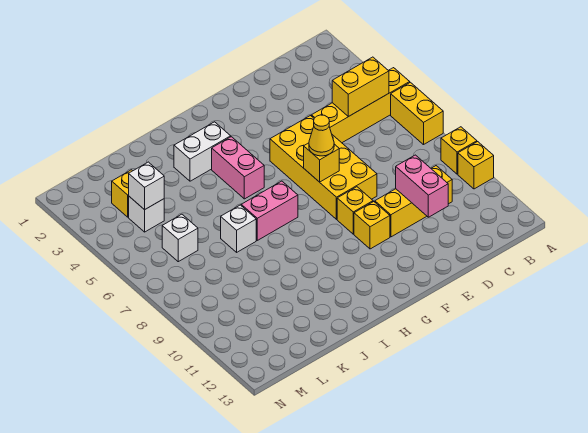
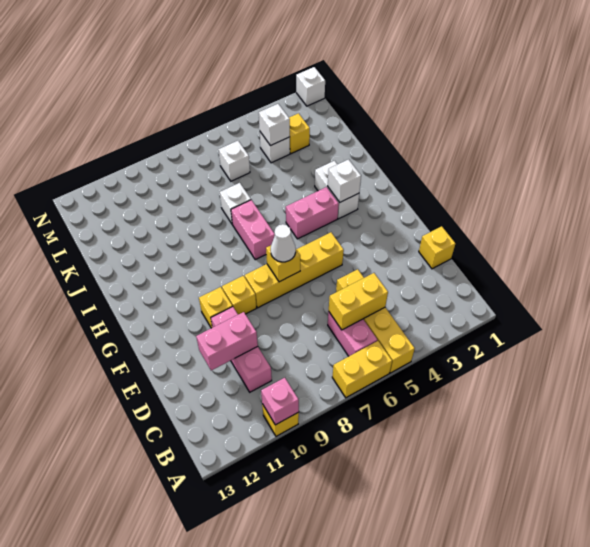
yellow brick A9 level 1 -> yellow brick D1 level 1
none -> pink brick A10 level 2
yellow brick B5:C5 level 2 -> yellow brick C5:C6 level 2
none -> pink brick B6:C6 level 1
yellow brick C10:E10 level 1 -> pink brick C10:E10 level 1
yellow brick E5:F8 level 1 -> yellow brick F5:F8 level 1
yellow cone F7 level 3 -> white cone F7 level 3
none -> white brick H3 level 2
none -> white brick N1 level 1

